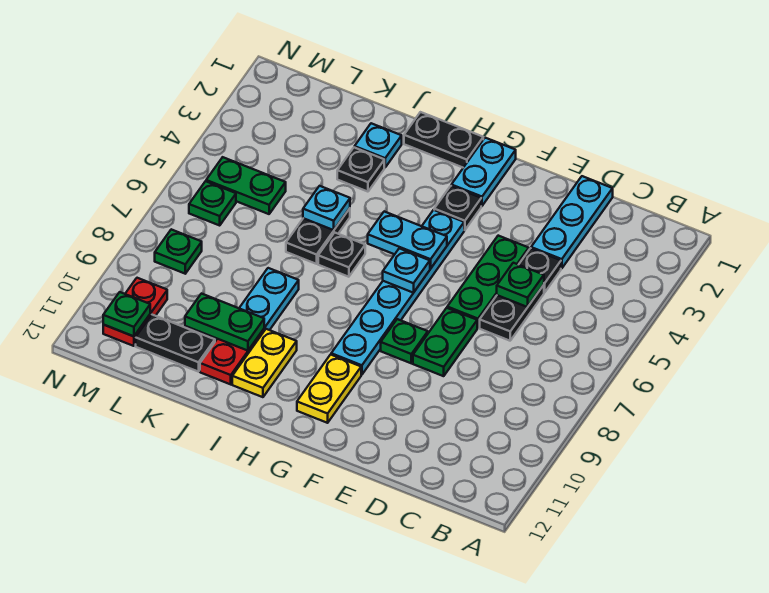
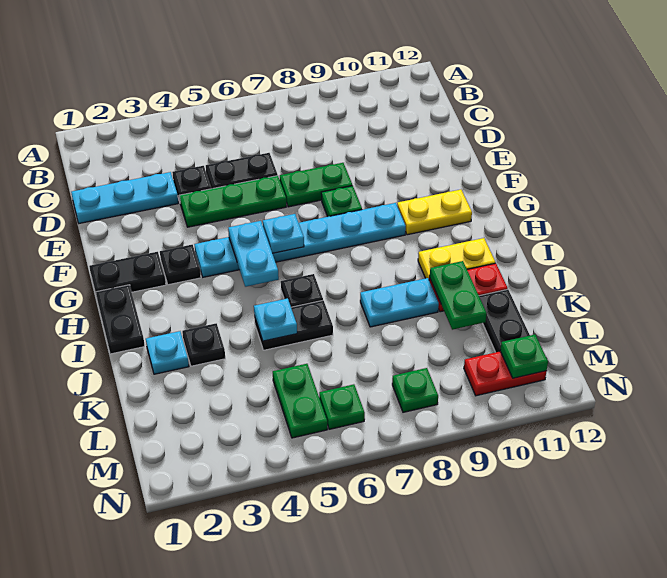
green plate D5 level 2 -> none
cyan plate G1:G2 level 1 -> black plate G1:G2 level 1

